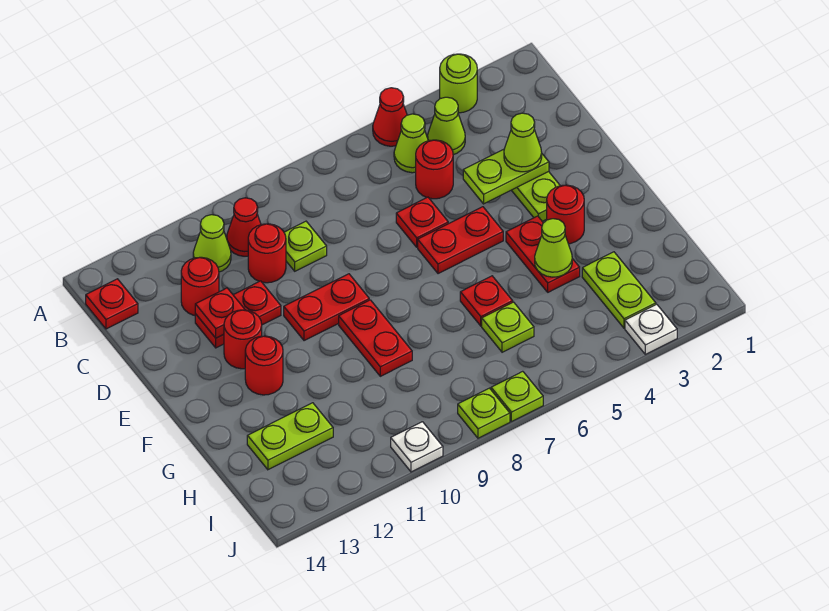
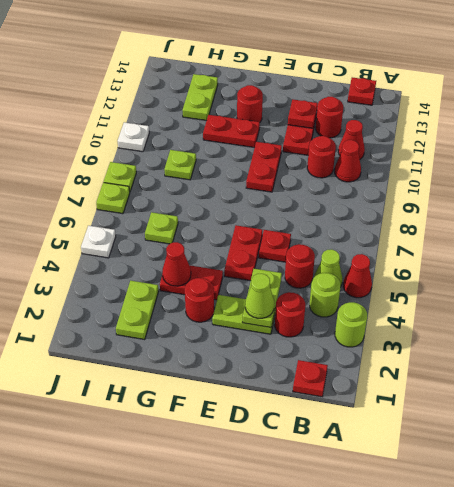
lime cone B4 level 1 -> lime round brick B4 level 1
lime cone B11 level 1 -> red cone B11 level 1
lime plate C9 level 1 -> lime plate H9 level 1
red round brick E12 level 1 -> red round brick C3 level 1
red plate F9:G9 level 1 -> red plate F11:G11 level 1
lime cone G4 level 2 -> red cone G4 level 2
red plate G6 level 1 -> red plate B1 level 1
lime plate H3:I3 level 1 -> lime plate H2:H3 level 1
white plate J3 level 1 -> white plate J5 level 1

